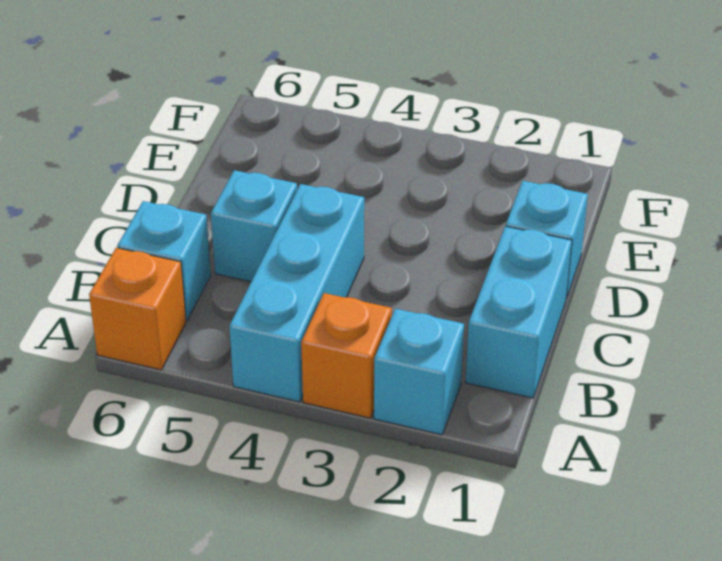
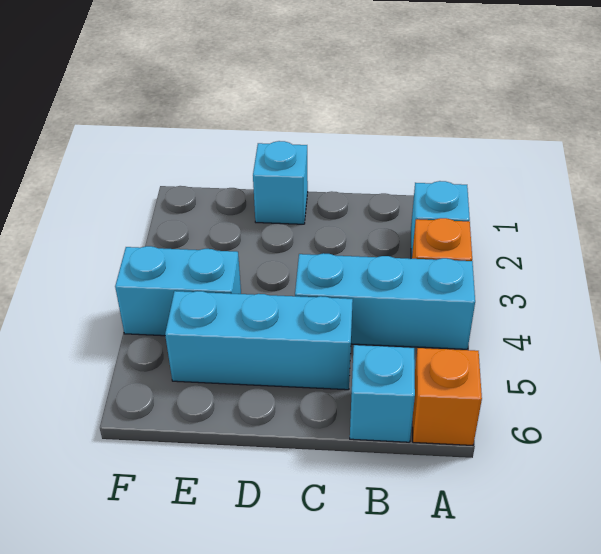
cyan brick B1:C1 level 1 -> cyan brick E4:F4 level 1
cyan brick C5 level 1 -> cyan brick C5:E5 level 1

